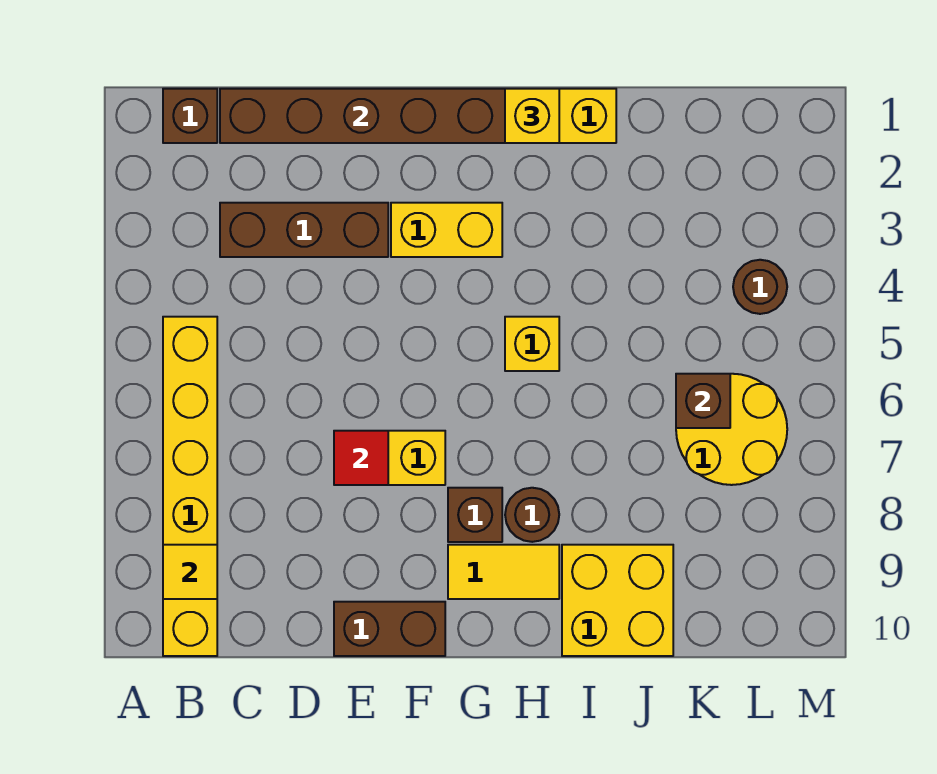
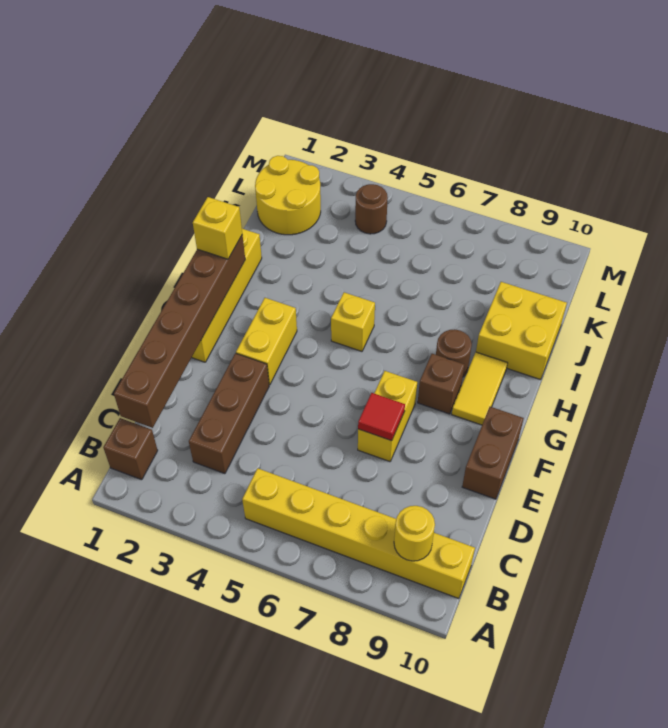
yellow tile B9 level 2 -> yellow round brick B9 level 2
yellow round brick K6:L7 level 1 -> yellow round brick K1:L2 level 1
brown brick K6 level 2 -> none

